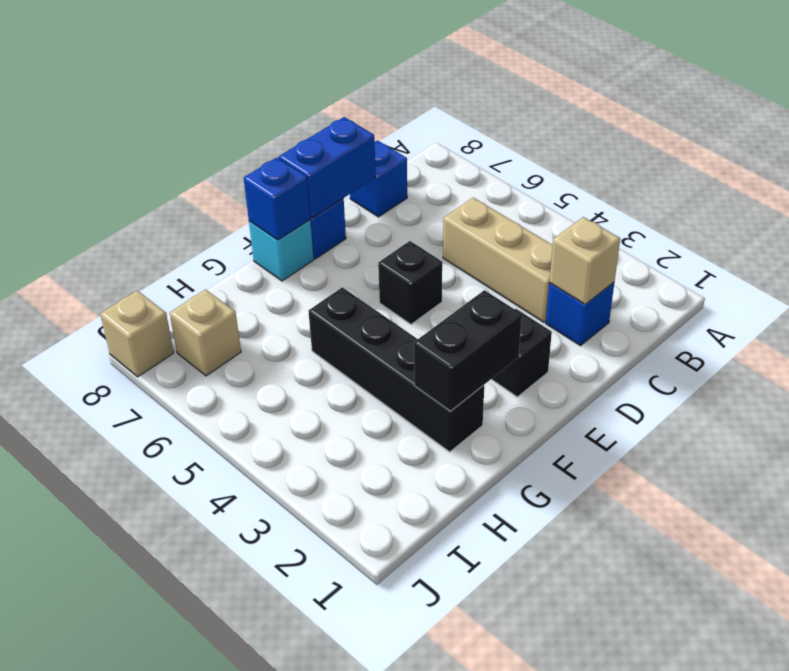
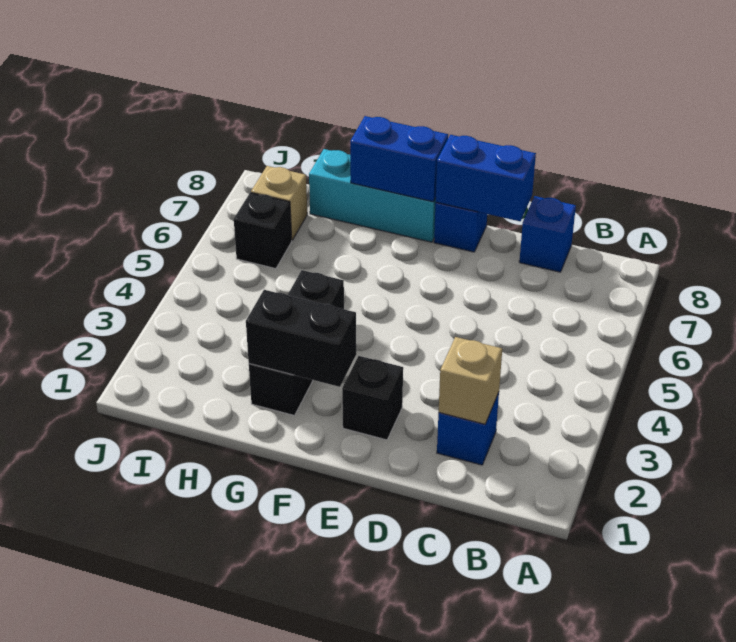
tan brick C3:C5 level 1 -> none
black brick E5 level 1 -> black brick I6 level 1
cyan brick F8 level 1 -> cyan brick F8:H8 level 1
blue brick F8 level 2 -> blue brick F8:G8 level 2
black brick G2:G5 level 1 -> black brick G2:G4 level 1
tan brick J8 level 1 -> none

